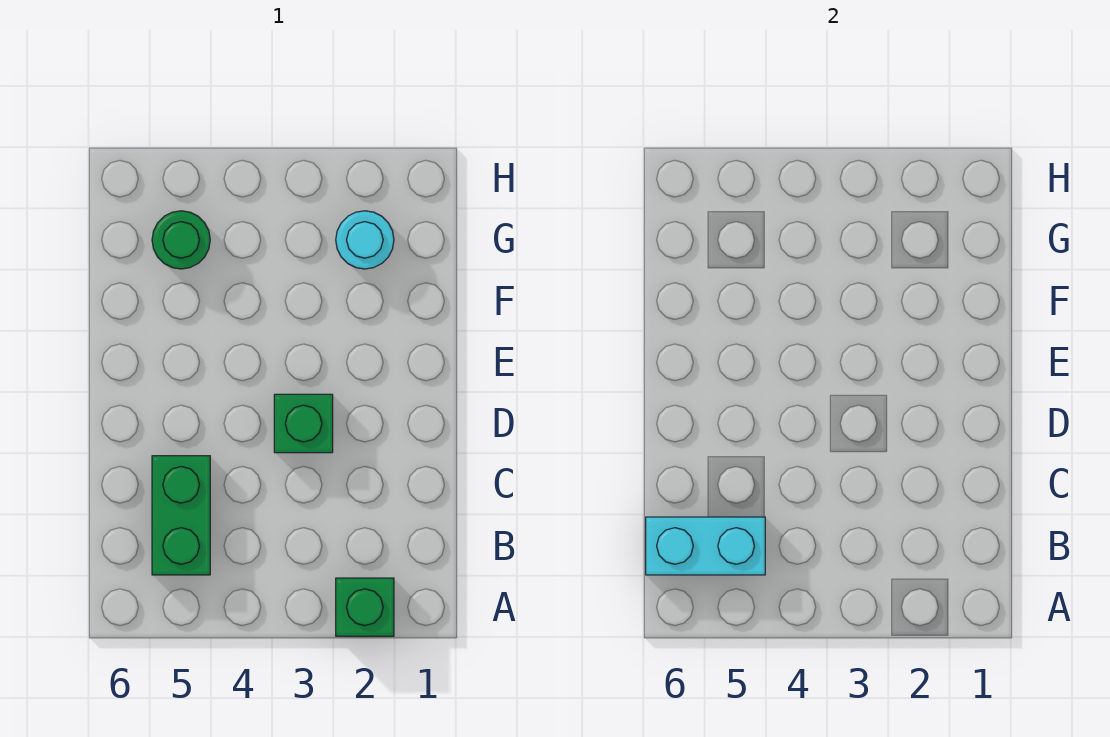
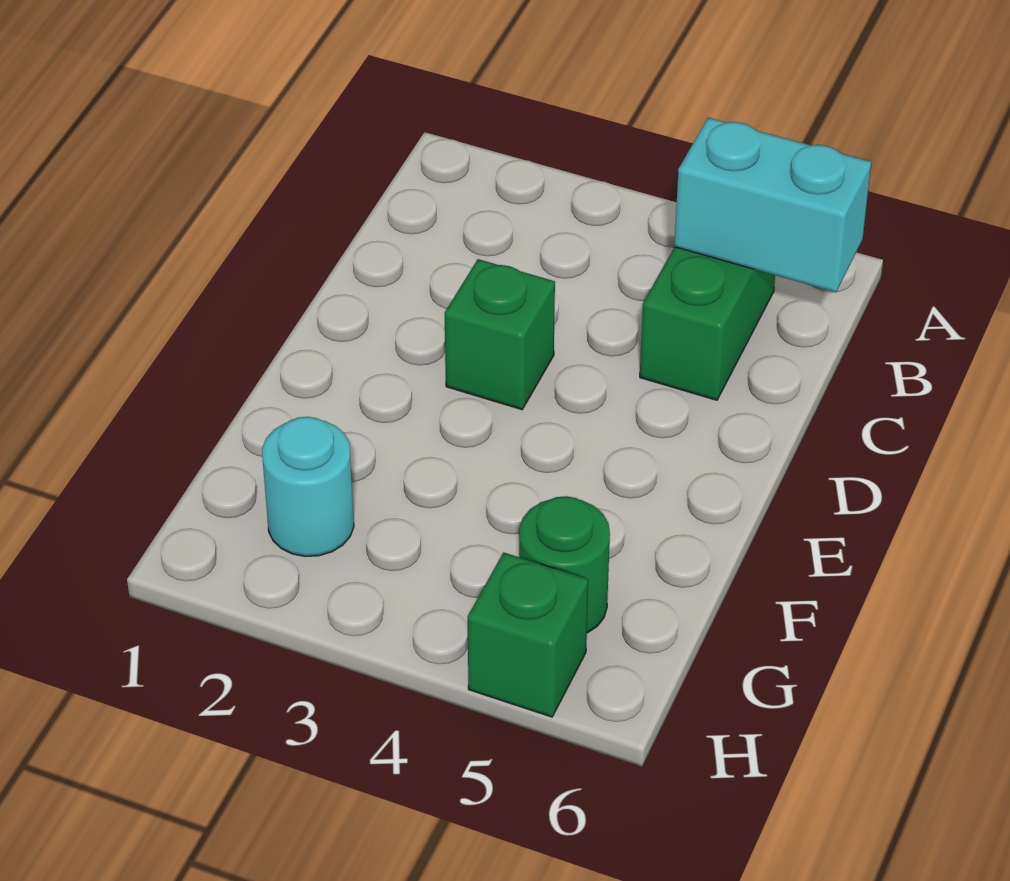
green brick A2 level 1 -> green brick H5 level 1

